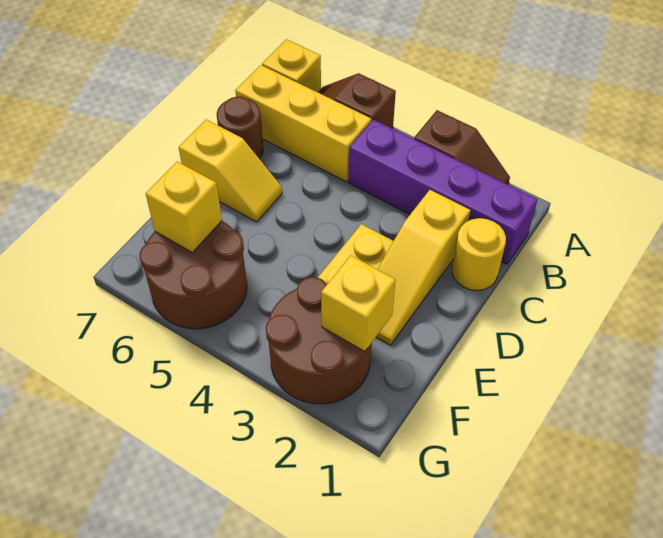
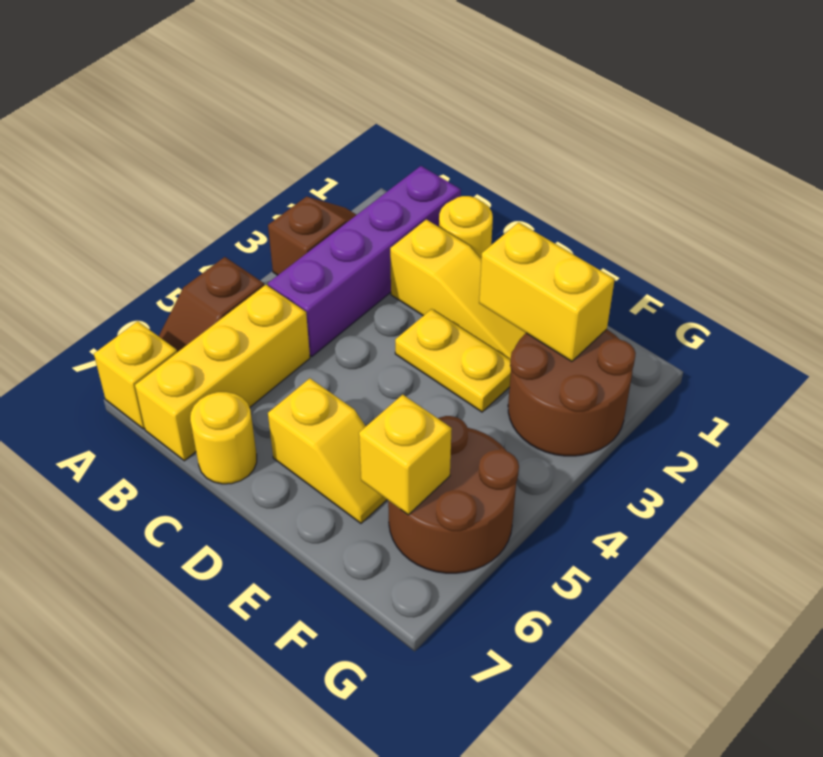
brown round brick C7 level 1 -> yellow round brick C7 level 1
yellow slope D6:D7 level 1 top 7 -> yellow slope D6:E6 level 1 top D
yellow brick F2 level 2 -> yellow brick E2:F2 level 2

